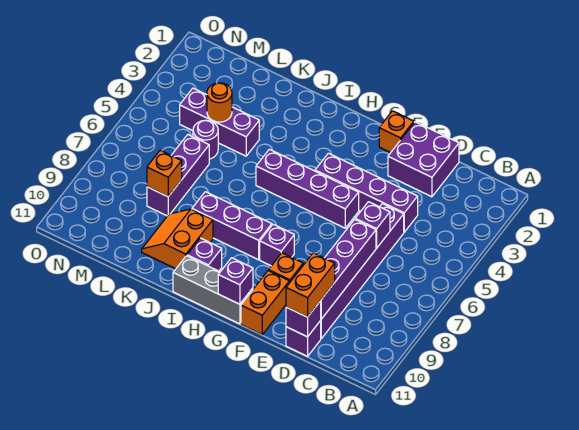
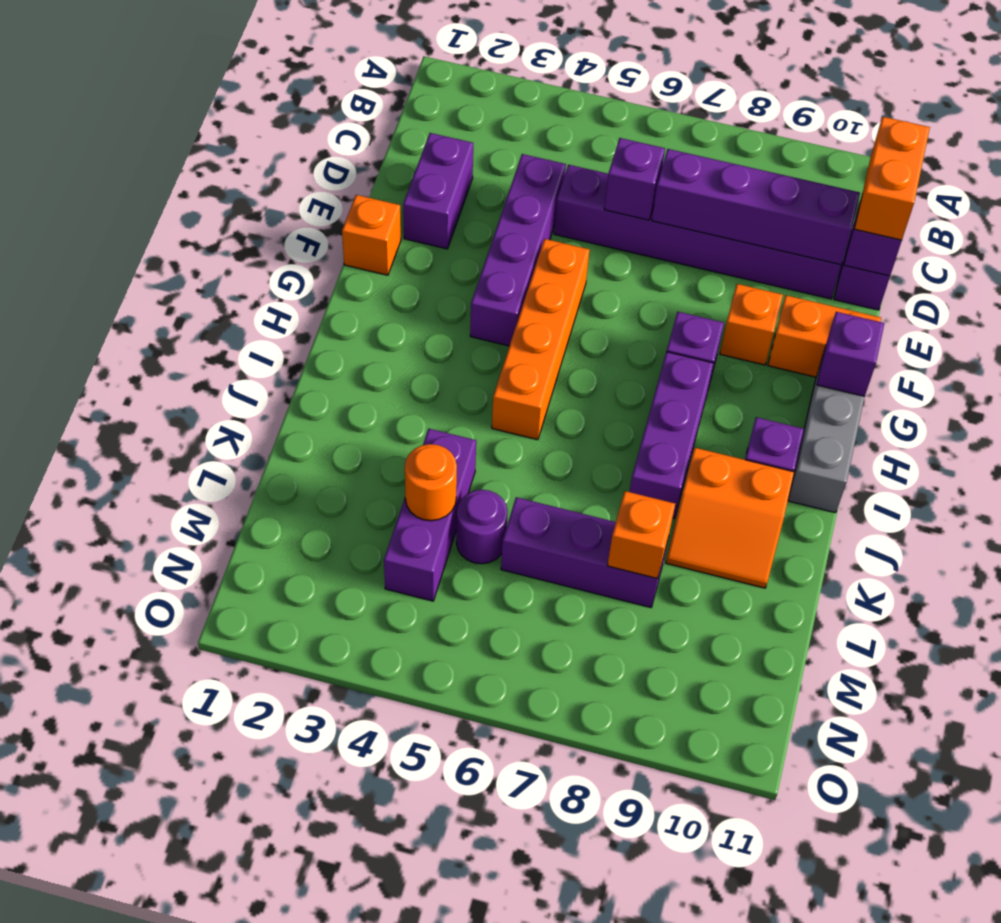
purple brick D1:E2 level 1 -> purple brick D2:E2 level 1
orange brick D10:D11 level 3 -> orange brick C11:D11 level 3
purple brick F5:I5 level 1 -> orange brick F5:I5 level 1

